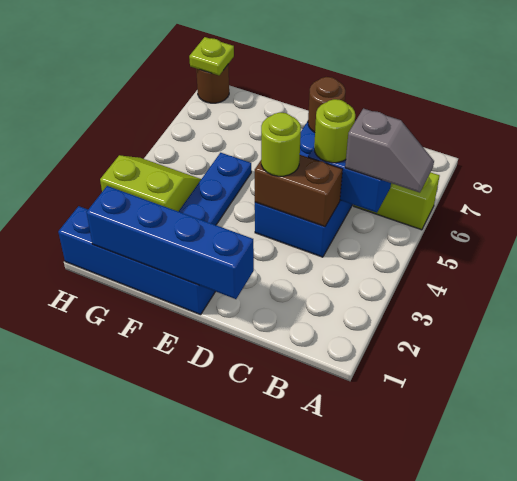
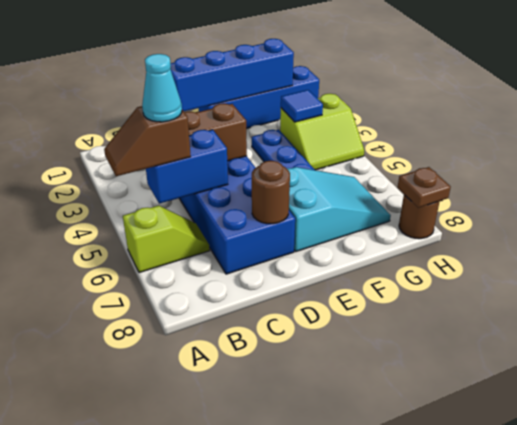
grey slope A5:B5 level 3 top B -> brown slope A5:B5 level 3 top B
none -> cyan cone B5 level 4
lime round brick C5 level 3 -> none
lime round brick D4 level 3 -> none
none -> cyan slope E6:G7 level 1 top E
none -> blue tile G3 level 2
lime plate H8 level 2 -> brown plate H8 level 2

